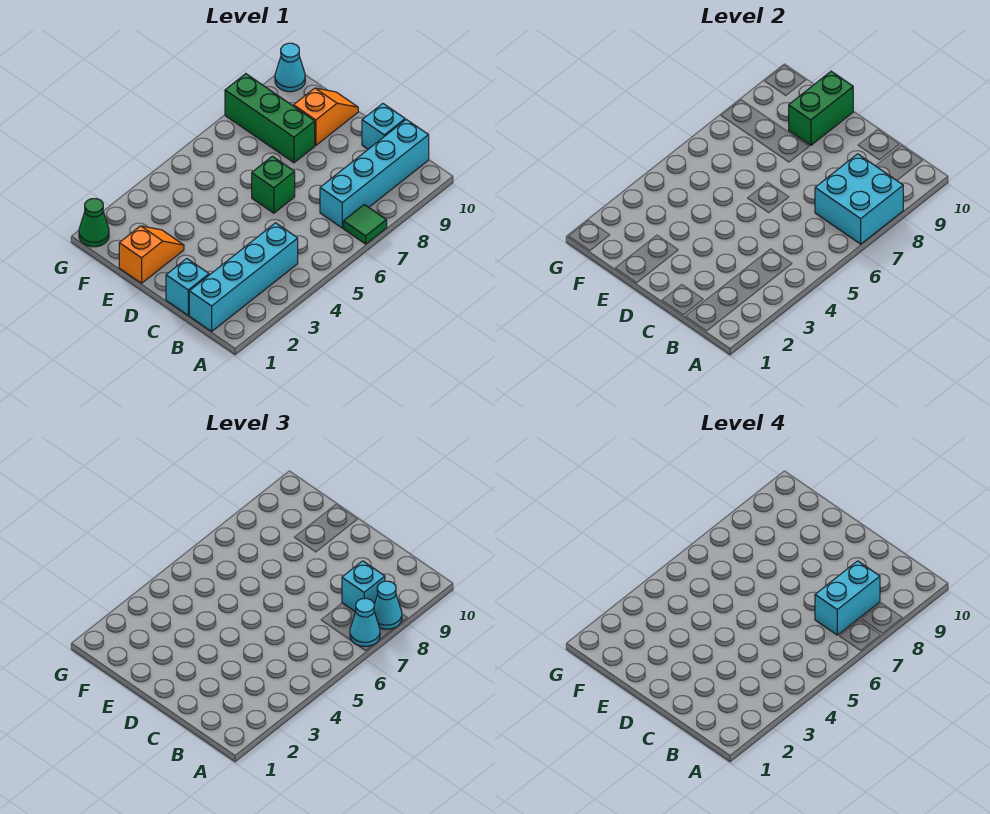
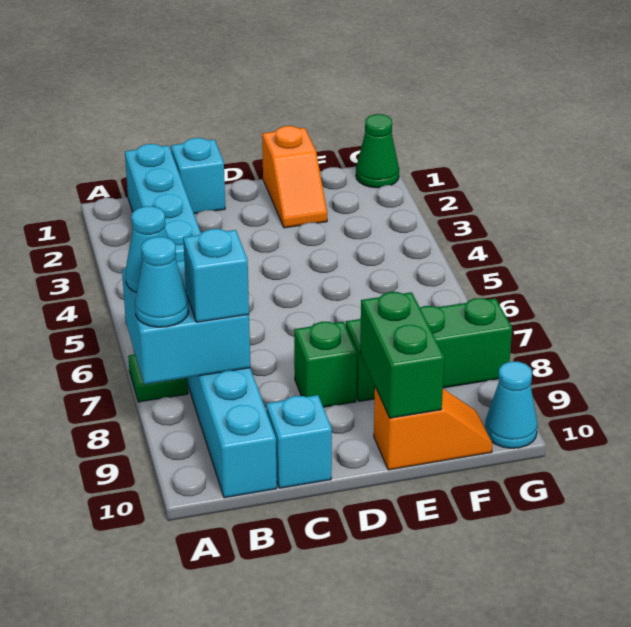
cyan brick B7:B8 level 4 -> none
green brick D6 level 1 -> green brick D8 level 1
orange slope E9:E10 level 1 top 9 -> orange slope E10:F10 level 1 top E

